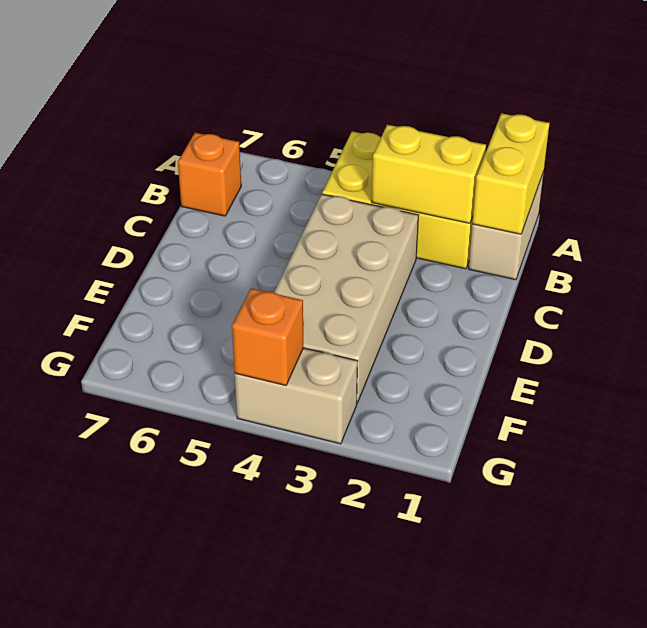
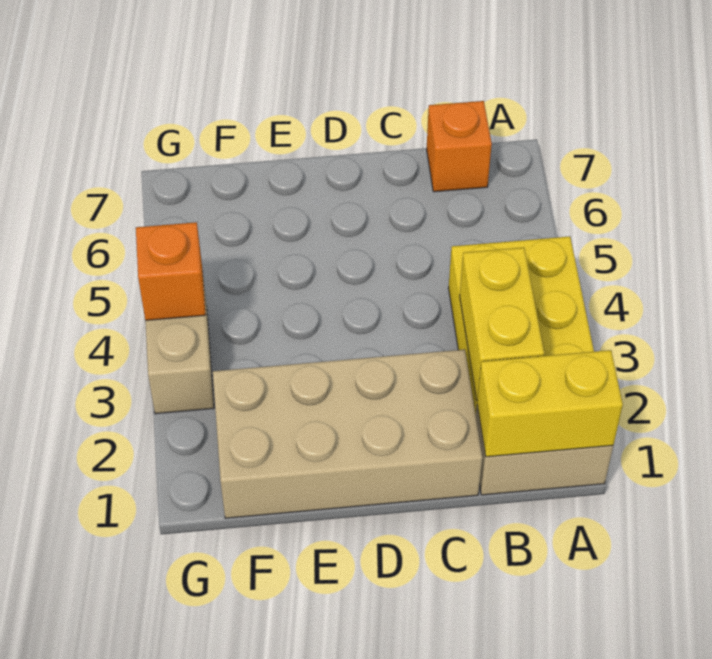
tan brick C3:F4 level 1 -> tan brick C1:F2 level 1

